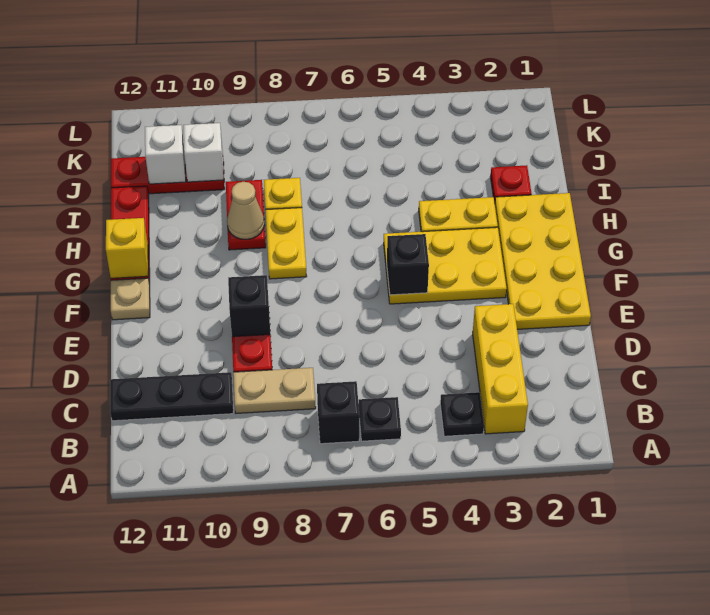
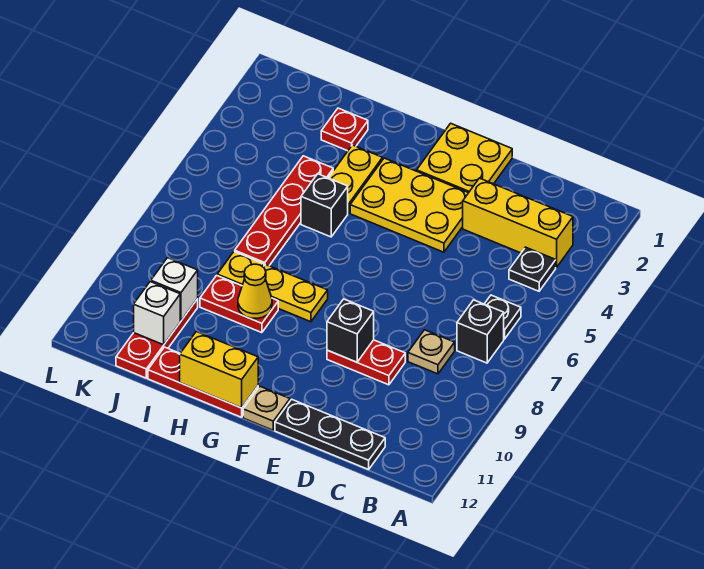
tan plate C8:C9 level 1 -> tan plate C8 level 1
black plate C10:C12 level 1 -> black plate C12:E12 level 1
yellow plate E1:H2 level 1 -> yellow plate E1:F2 level 1
yellow plate F3:G5 level 1 -> yellow plate E3:G4 level 1
black brick F5 level 2 -> black brick H5 level 1
yellow brick G12 level 2 -> yellow brick G12:H12 level 2
tan cone H9 level 2 -> yellow cone H9 level 2
none -> red plate I4:I7 level 1

